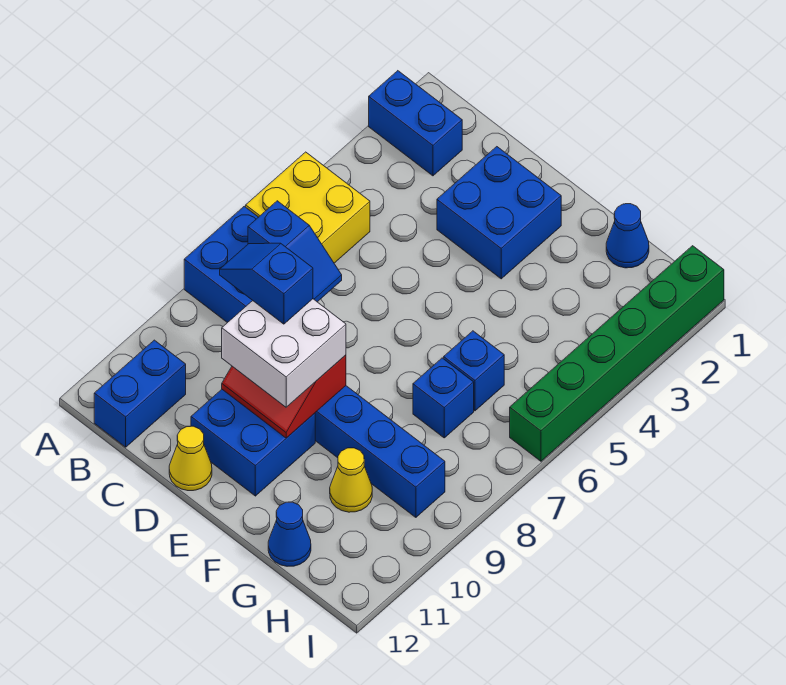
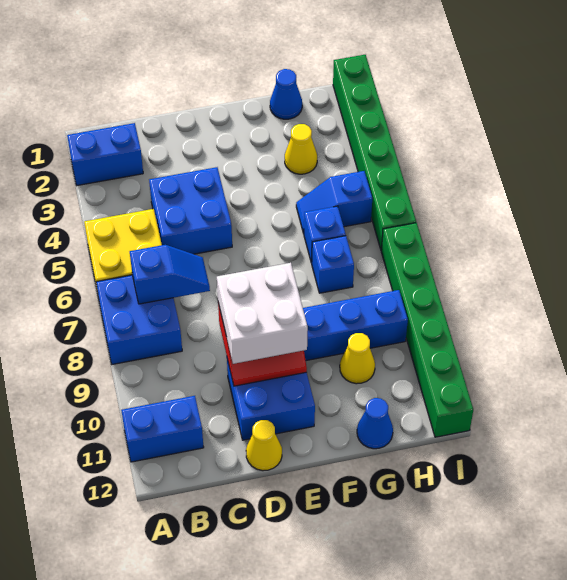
blue brick B11:B12 level 1 -> blue brick A11:B11 level 1
blue slope C9:D9 level 4 top D -> blue slope G5:H5 level 1 top H
blue brick D2:E3 level 1 -> blue brick C4:D5 level 1
none -> yellow cone G3 level 1
none -> green brick I7:I12 level 1

